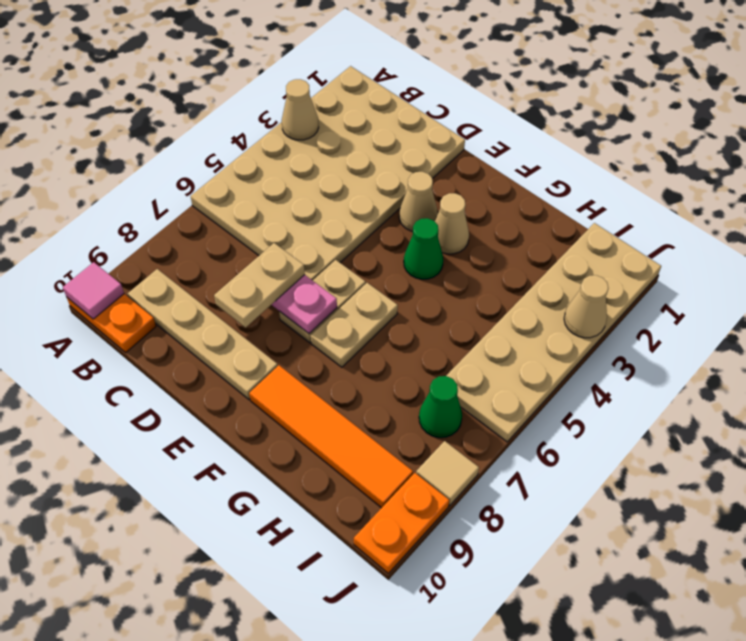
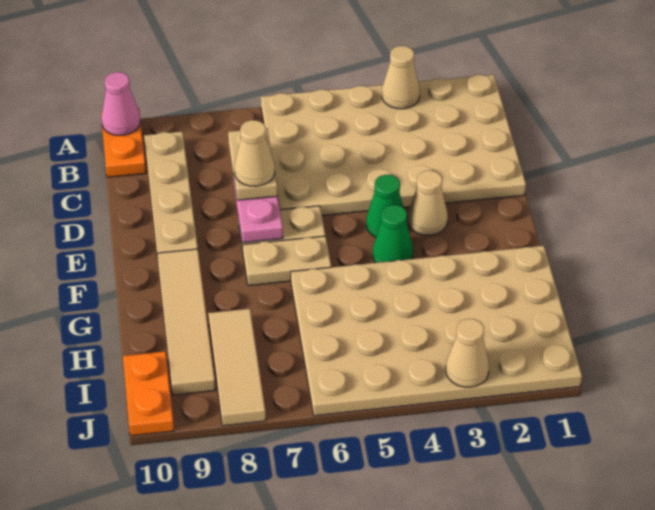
pink tile A10 level 2 -> pink cone A10 level 2
tan plate D7:D8 level 3 -> tan plate C7:D7 level 3
tan cone F3 level 1 -> tan cone D7 level 4
orange tile F9:I9 level 1 -> tan tile F9:I9 level 1
tan plate I1:J6 level 1 -> tan plate G1:J6 level 1
green cone I7 level 1 -> green cone E4 level 1
tan tile J8 level 1 -> tan tile H8:J8 level 1
orange plate J9:J10 level 1 -> orange plate I10:J10 level 1

